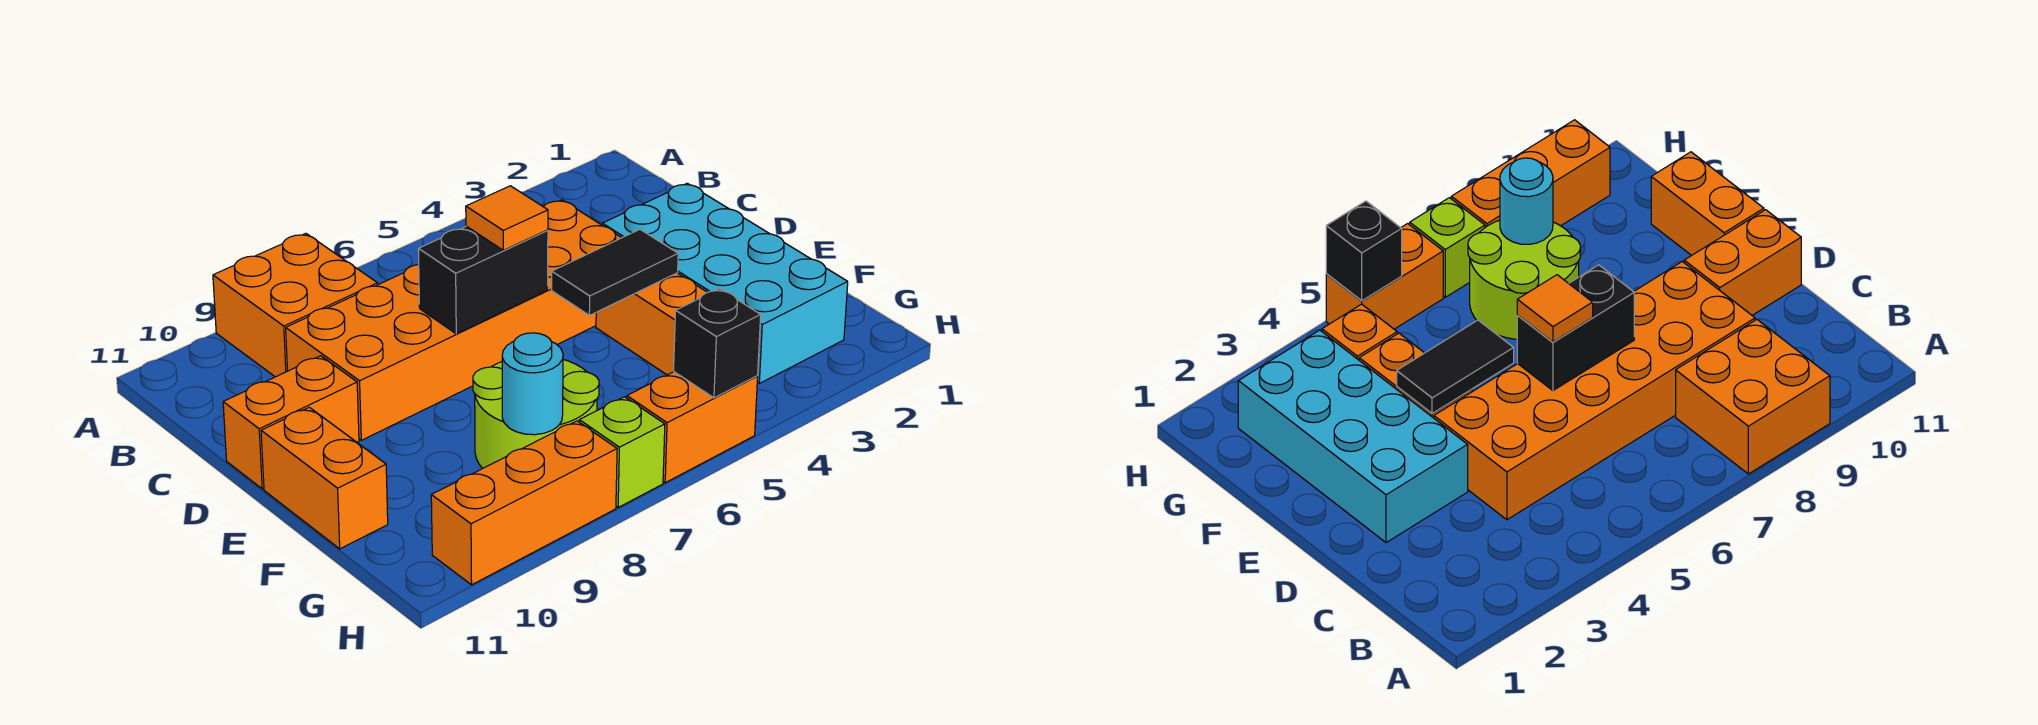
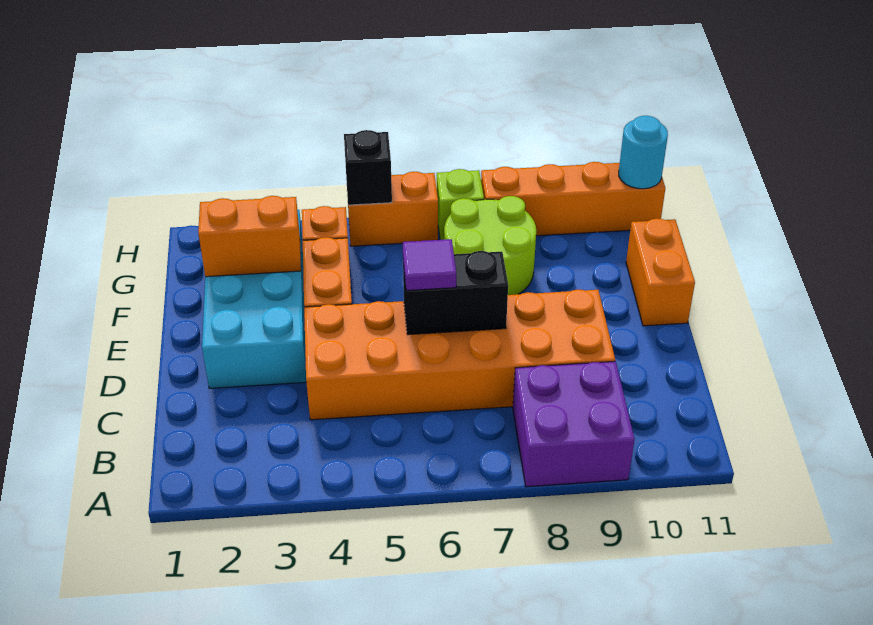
orange brick A8:B9 level 1 -> purple brick A8:B9 level 1
orange tile D6 level 3 -> purple tile D6 level 3
orange brick D10:D11 level 1 -> orange brick F2:F3 level 2
black tile E4:E5 level 2 -> none
cyan round brick G8 level 2 -> cyan round brick H11 level 2
orange brick H8:H10 level 1 -> orange brick H8:H11 level 1

